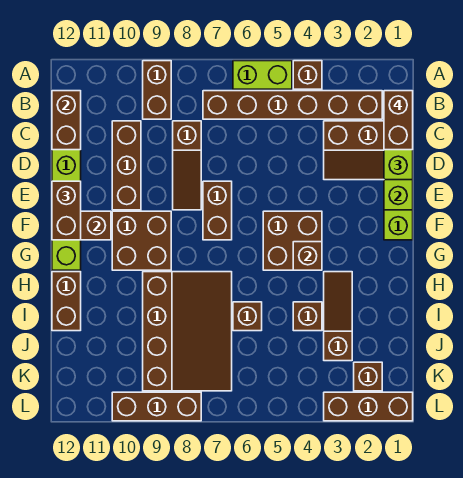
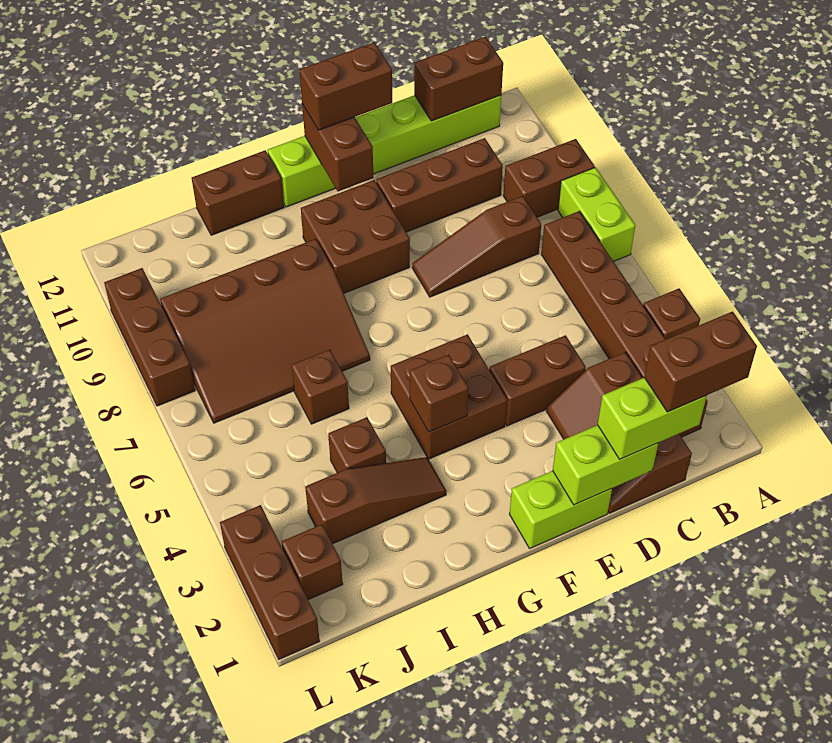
lime brick A5:A6 level 1 -> lime brick A7:A8 level 1
brown brick E7:F7 level 1 -> brown brick D4:E4 level 1

